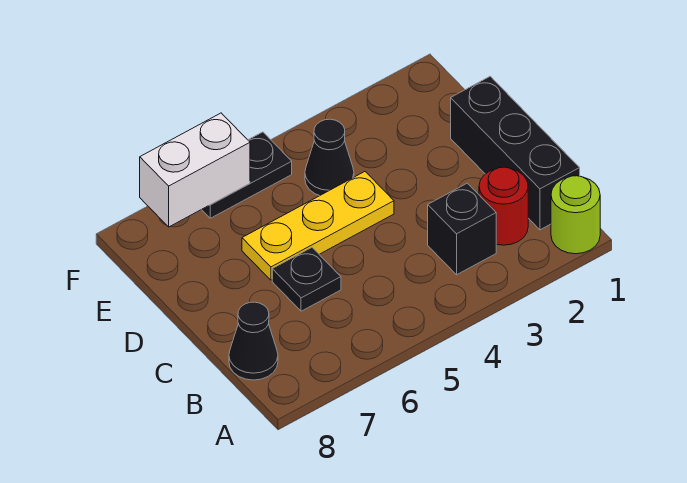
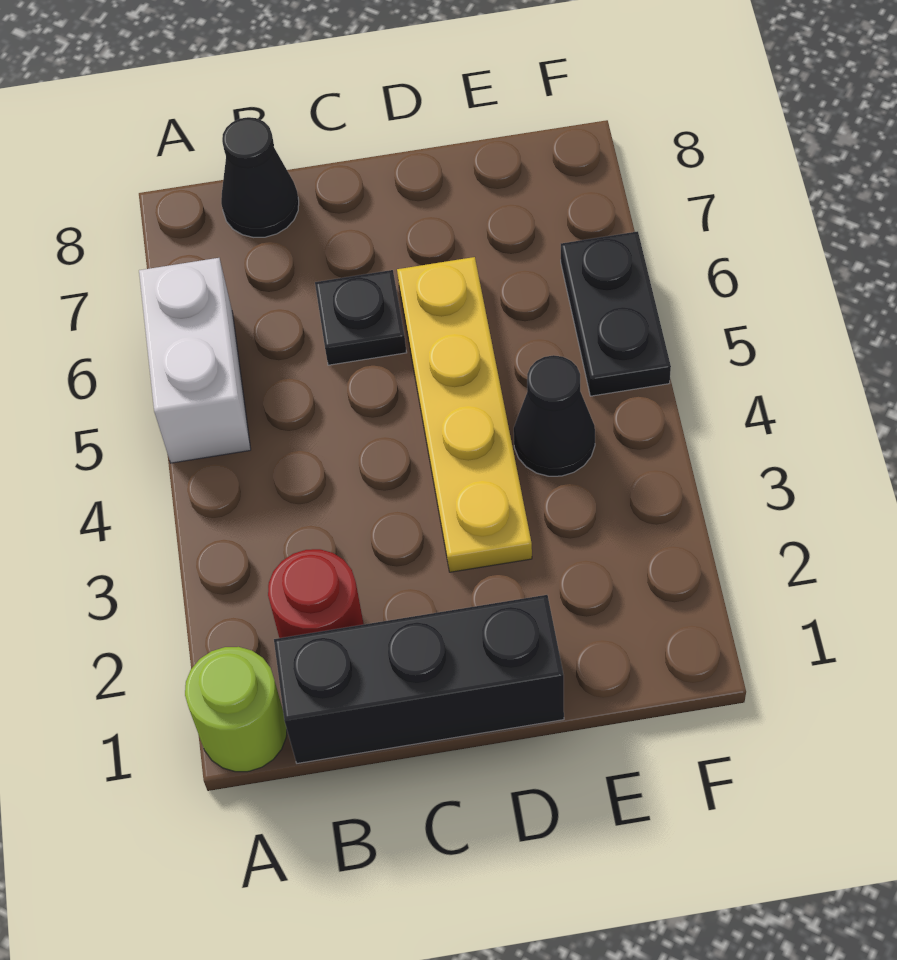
black brick B3 level 1 -> none
yellow plate D4:D6 level 1 -> yellow plate D3:D6 level 1
white brick F6:F7 level 2 -> white brick A5:A6 level 1

